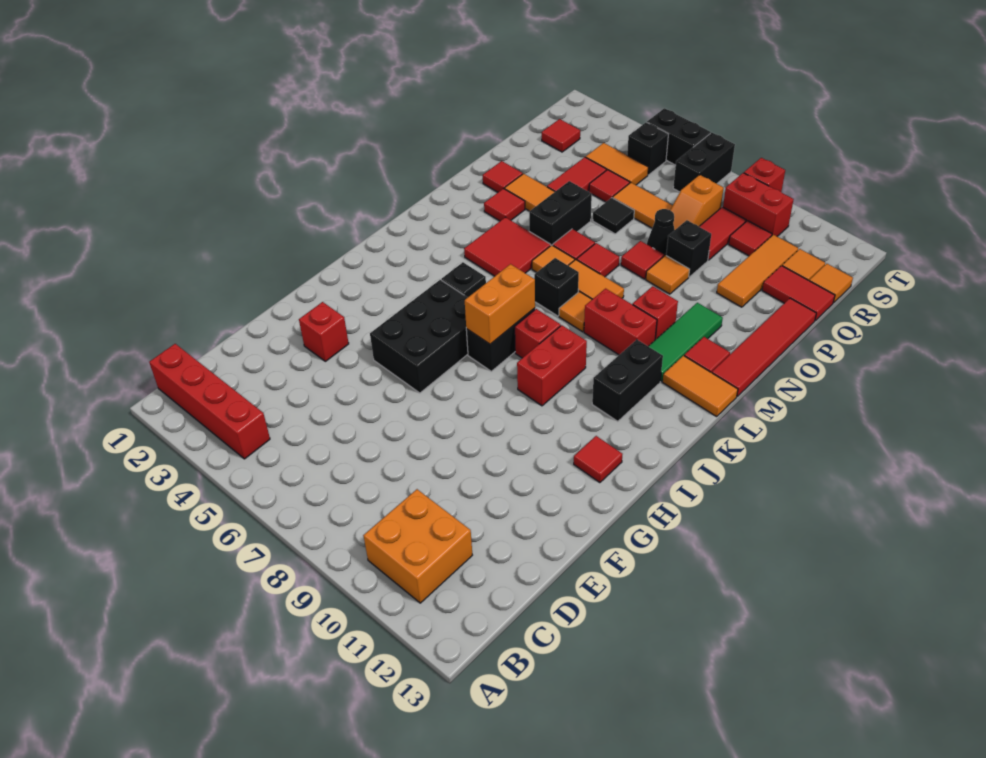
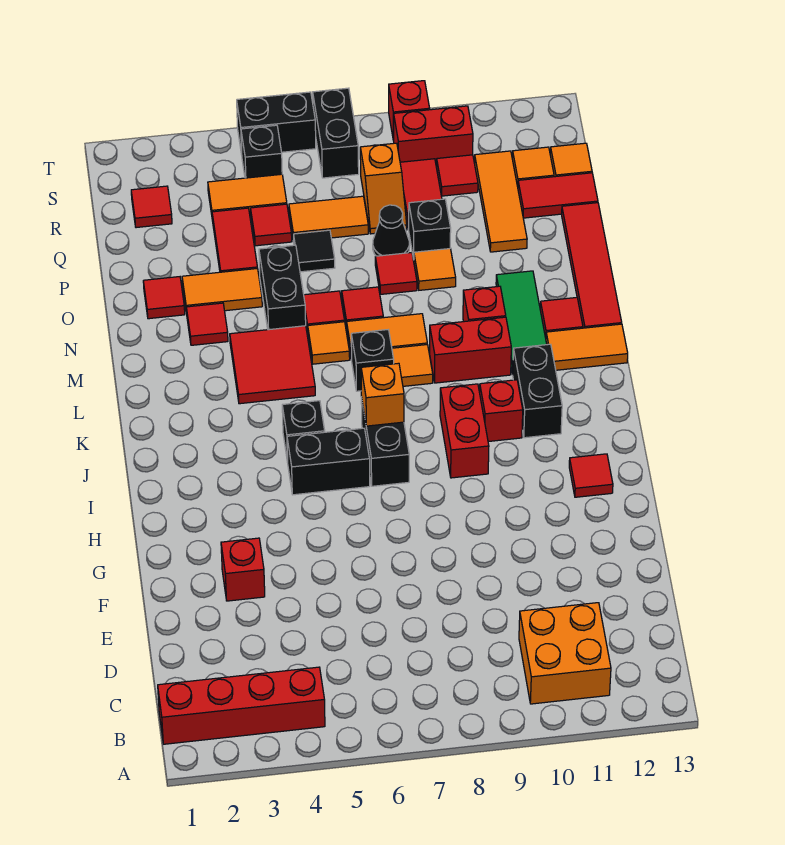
black brick G5:I6 level 1 -> black brick I5:I6 level 1
orange brick I7:J7 level 2 -> orange brick J7 level 2
red brick J8 level 1 -> red brick J10 level 1

